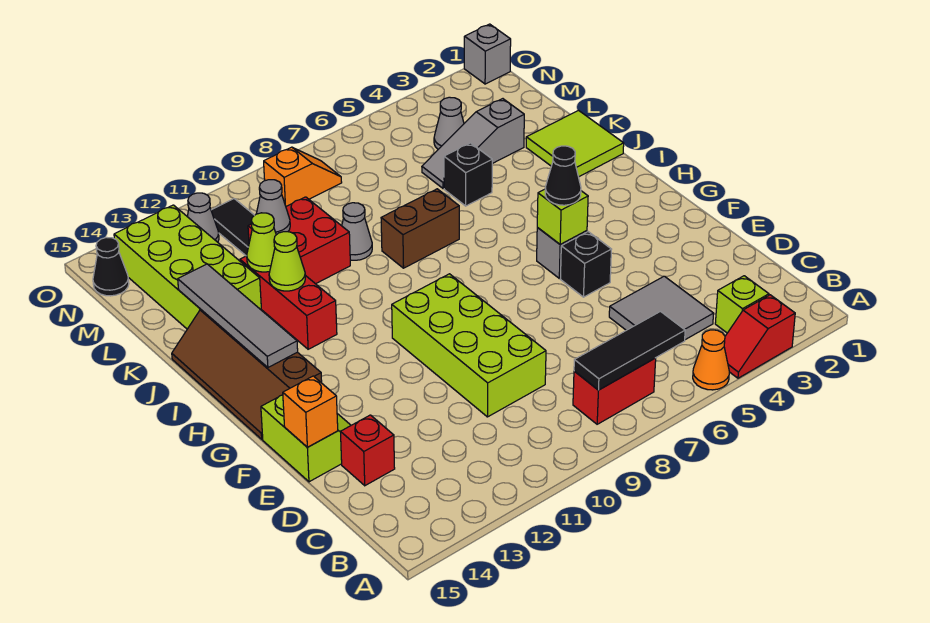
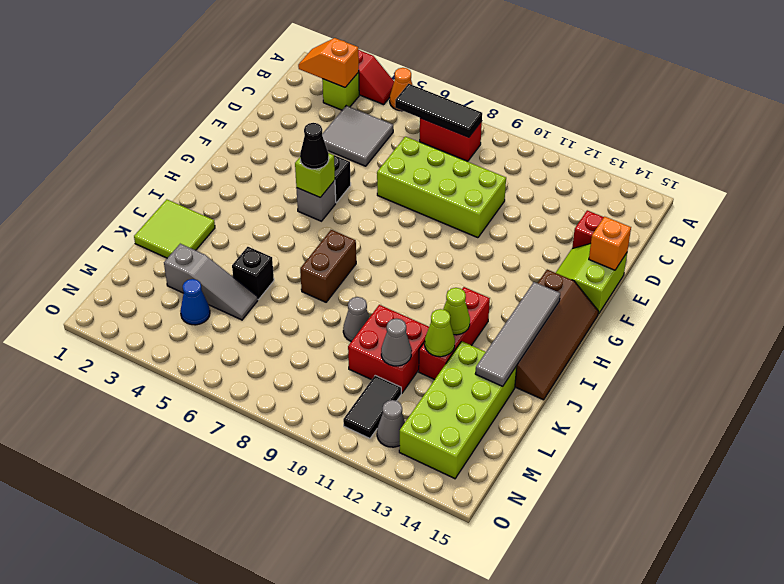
lime brick D9:G10 level 1 -> lime brick D7:E10 level 1
brown brick J7:J8 level 1 -> brown brick I7:J7 level 1
grey cone M4 level 1 -> blue cone M4 level 1
orange slope N8:N9 level 1 top 9 -> orange slope B2:B3 level 2 top 3
black cone N15 level 1 -> none
grey brick O1 level 1 -> none

